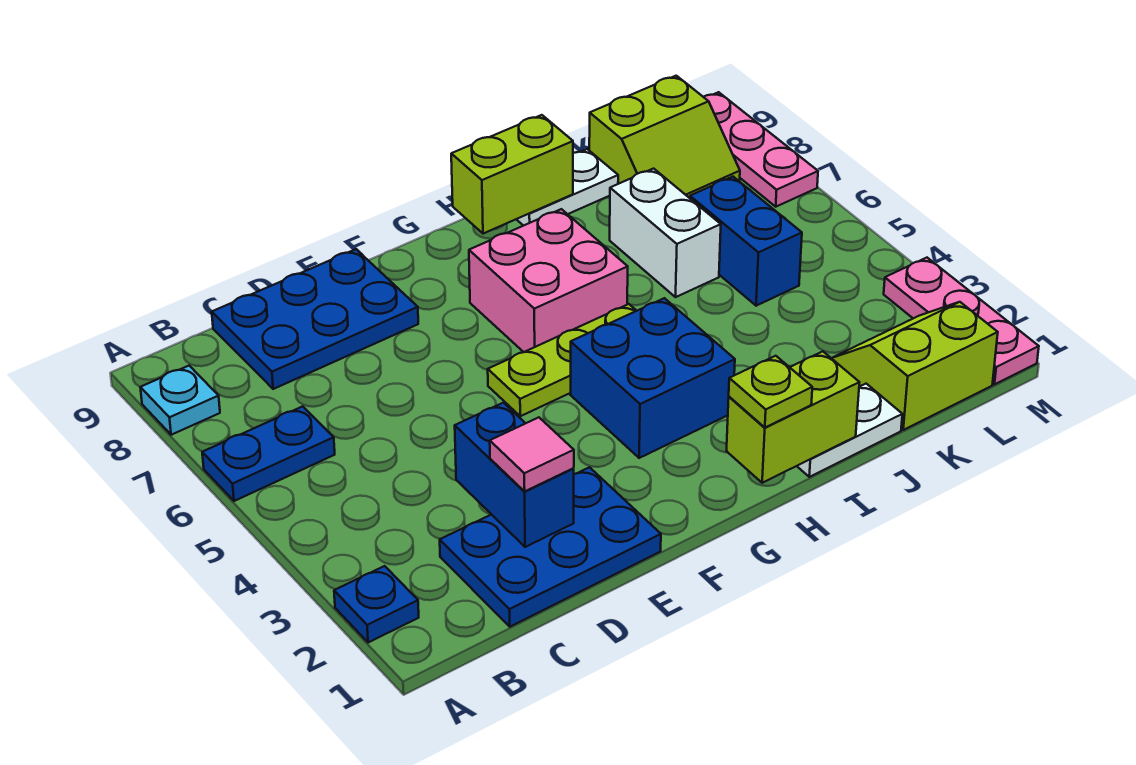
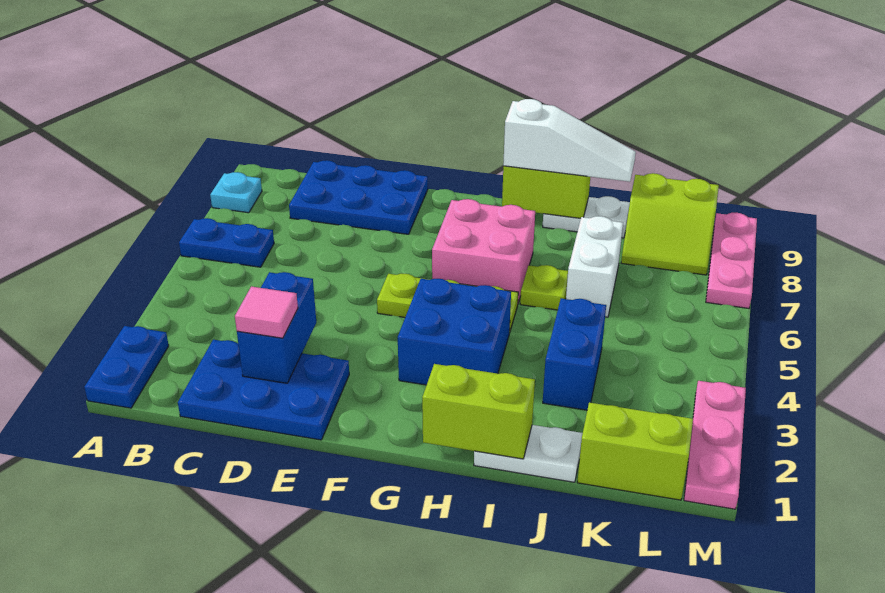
blue plate A2 level 1 -> blue plate A1:A2 level 1
lime plate H1 level 3 -> lime plate I6 level 1
none -> white slope H9:J9 level 3 top H
blue brick K5:K6 level 1 -> blue brick J3:J4 level 1

